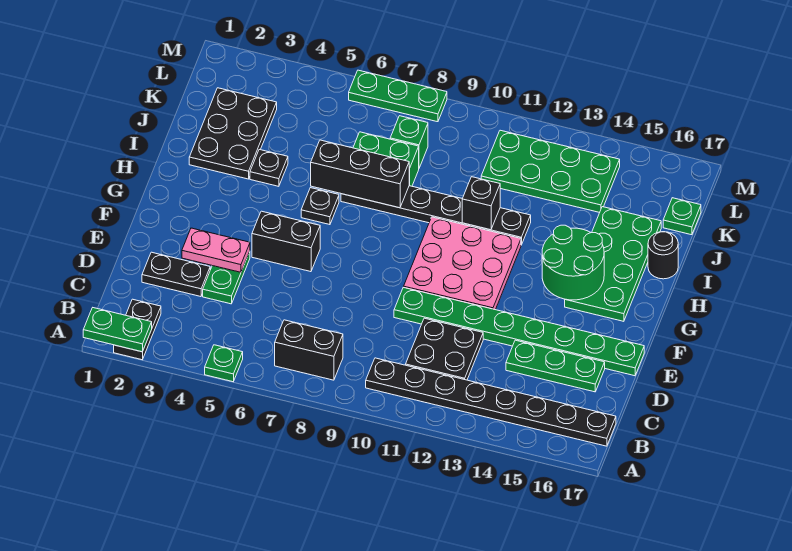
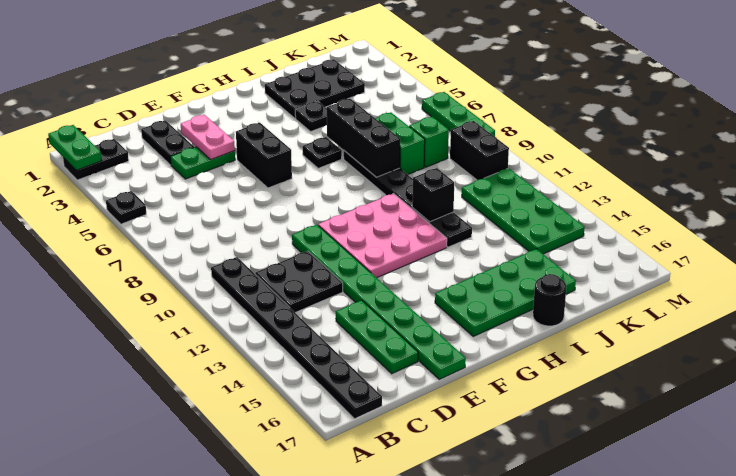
green plate A5 level 1 -> black plate A5 level 1
black brick B7:B8 level 1 -> black brick L9:L10 level 1
green round brick G14:H15 level 2 -> none
green plate K17 level 1 -> none

